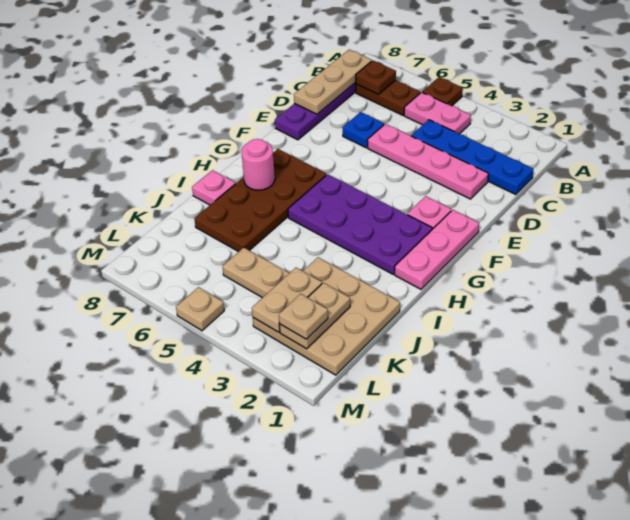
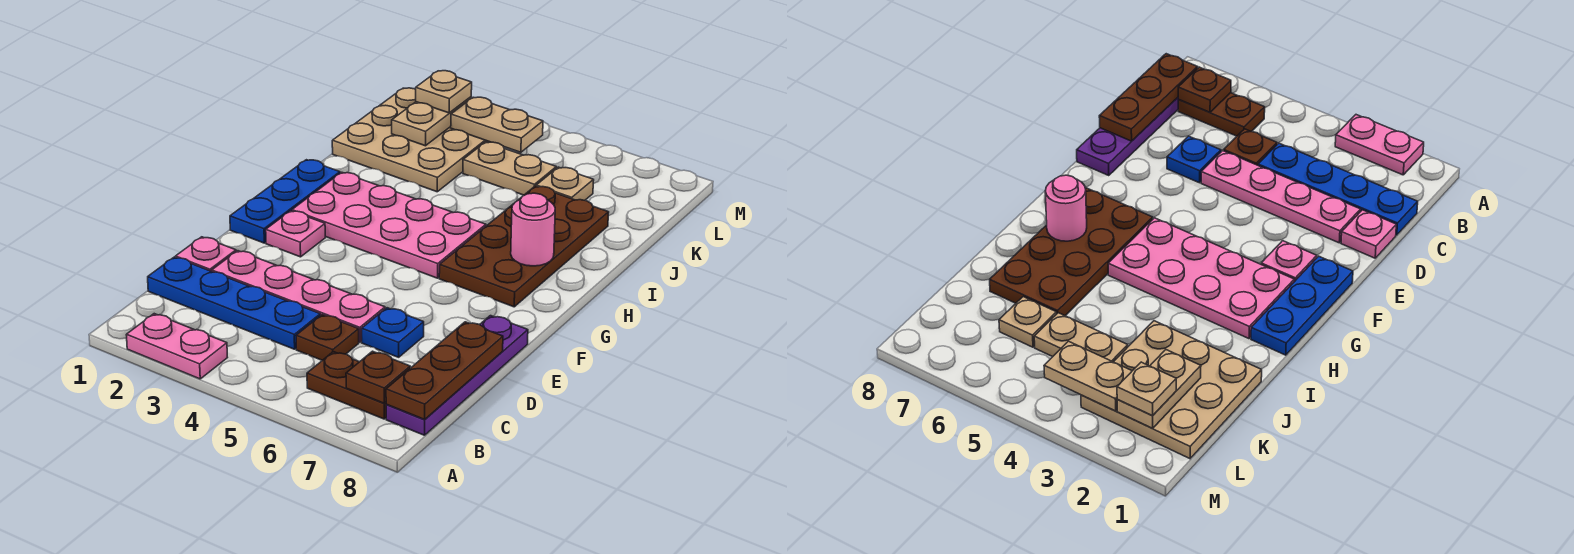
brown plate A5 level 1 -> brown plate C5 level 1
pink plate B4:B5 level 1 -> pink plate A2:A3 level 1
tan plate B8:D8 level 2 -> brown plate B8:D8 level 2
pink plate F1:H1 level 1 -> blue plate F1:H1 level 1
purple plate G2:H5 level 1 -> pink plate G2:H5 level 1
pink plate I8 level 1 -> pink plate D1 level 1
tan plate K3:L3 level 2 -> tan plate L3:L4 level 2
tan plate M5 level 1 -> tan plate K6 level 1

